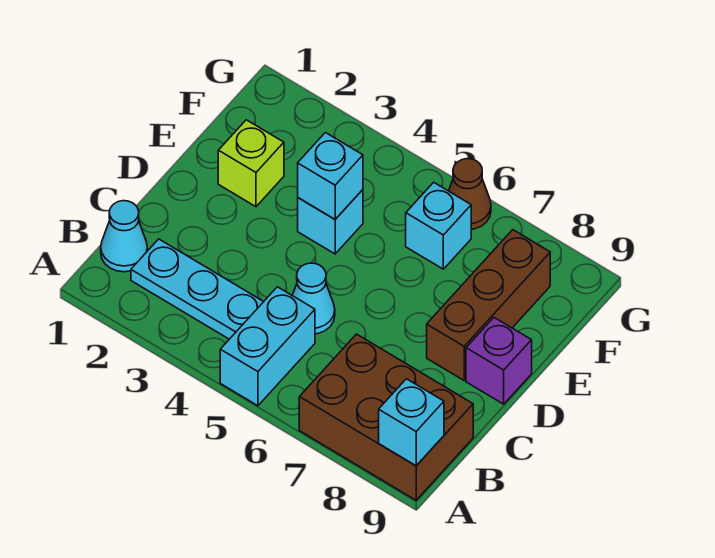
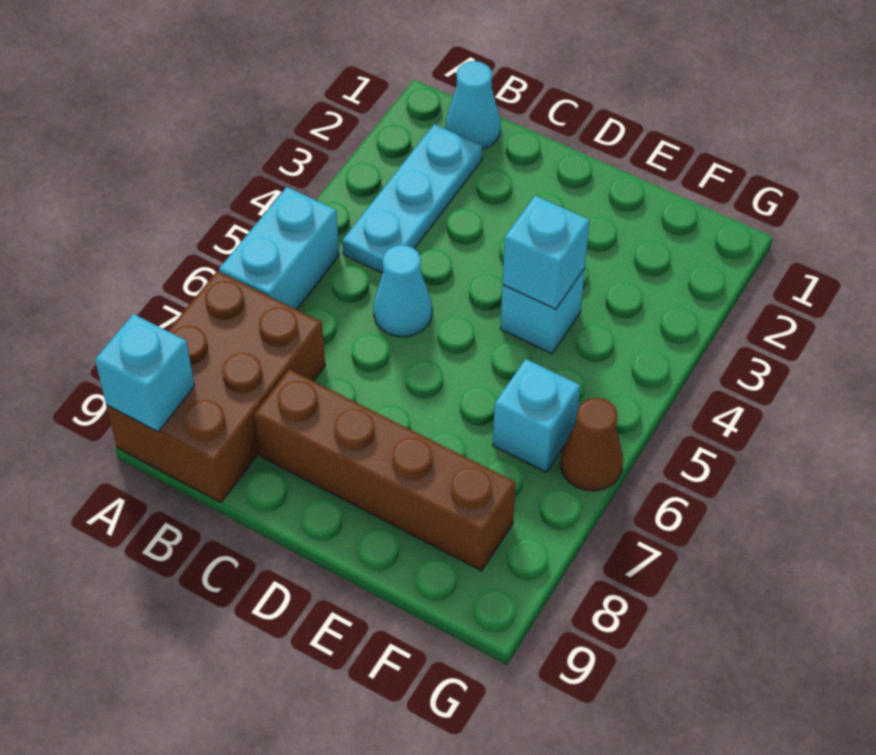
cyan brick A5:B5 level 1 -> cyan brick A5:A6 level 1
brown brick D8:F8 level 1 -> brown brick C8:F8 level 1
purple brick D9 level 1 -> none
lime brick E2 level 1 -> none

